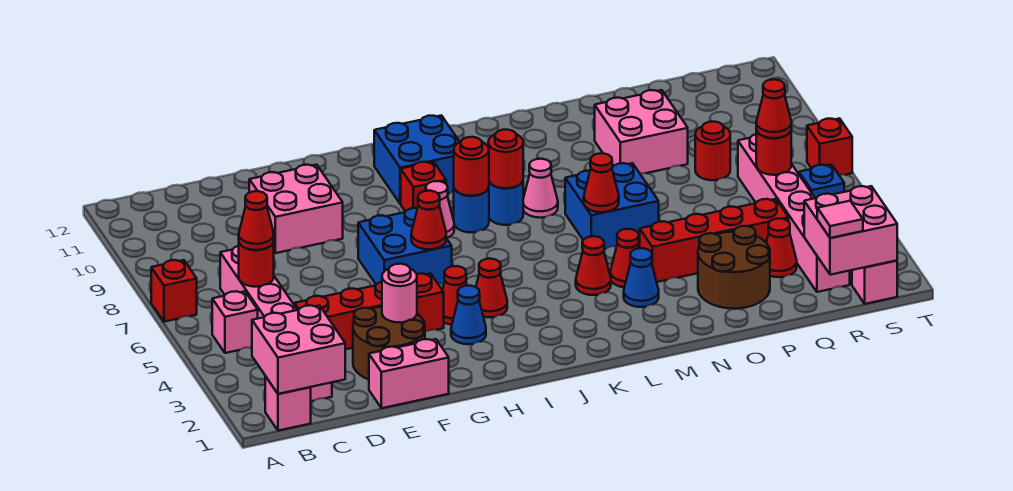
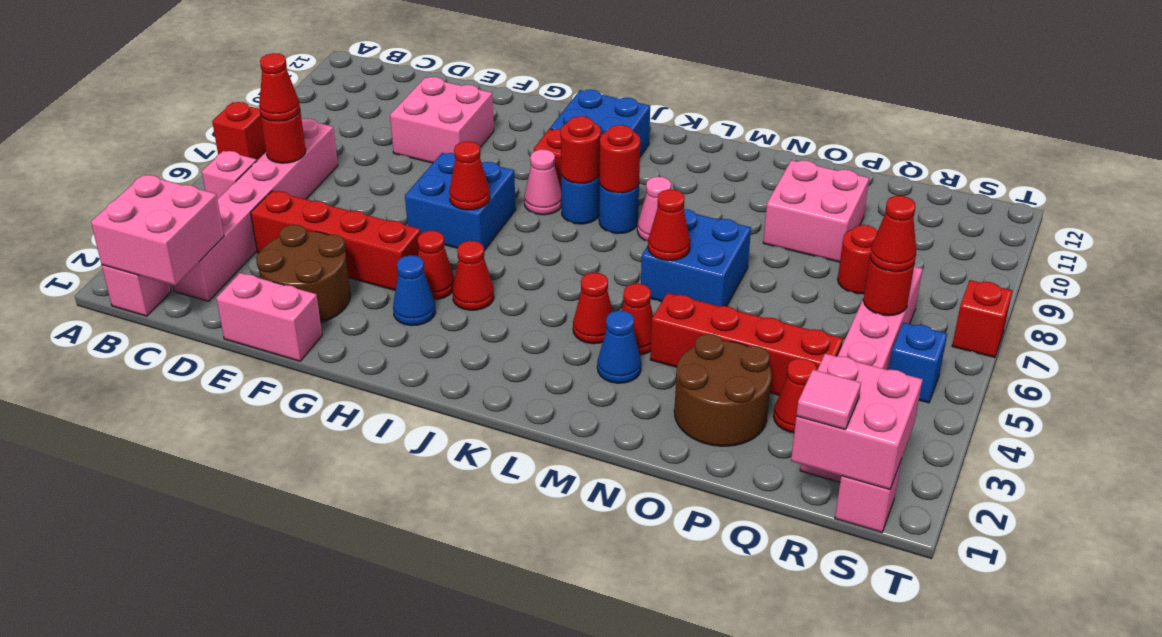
pink round brick F3 level 2 -> none

